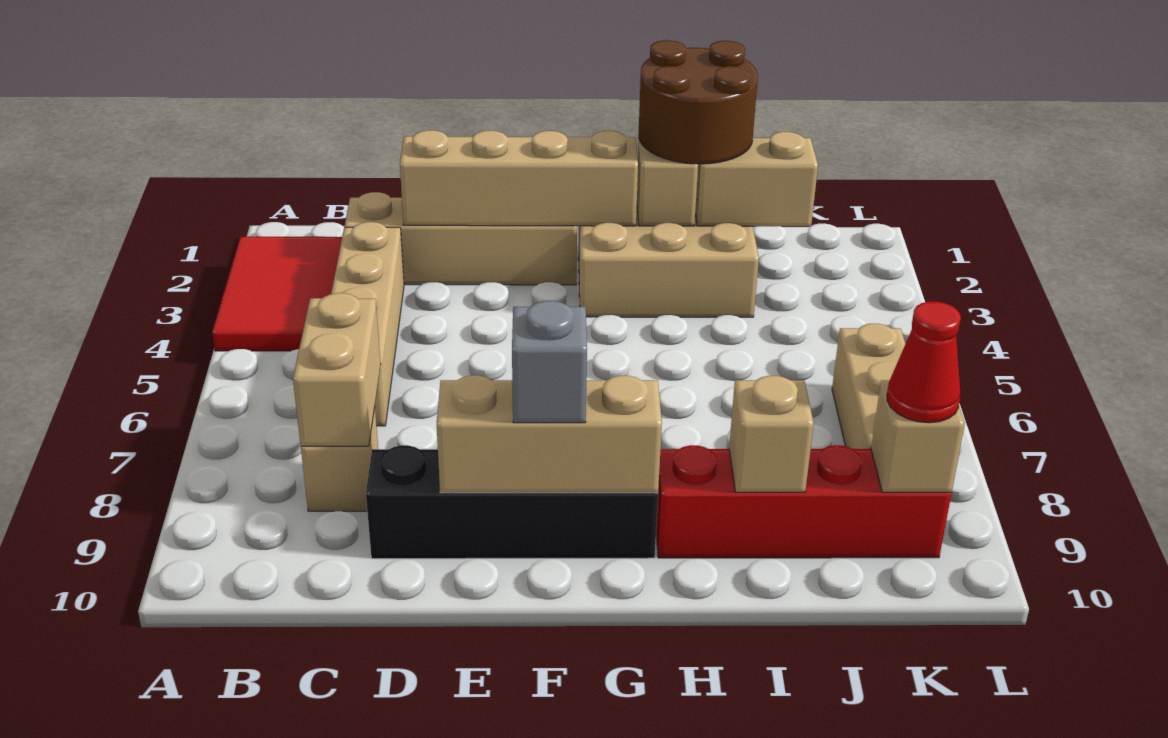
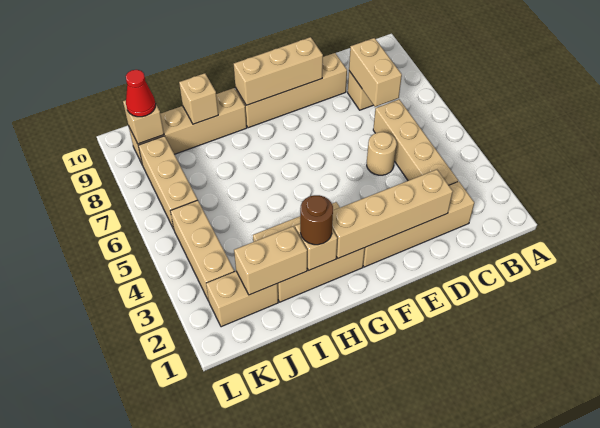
red tile A2:B4 level 1 -> none
none -> tan round brick D5 level 1
black brick D9:G9 level 1 -> tan brick D9:G9 level 1
grey brick F9 level 3 -> none
brown round brick H1:I2 level 3 -> brown round brick H2 level 3
red brick H9:K9 level 1 -> tan brick H9:K9 level 1
none -> tan brick J2:K2 level 1
none -> tan brick K3:K5 level 1

